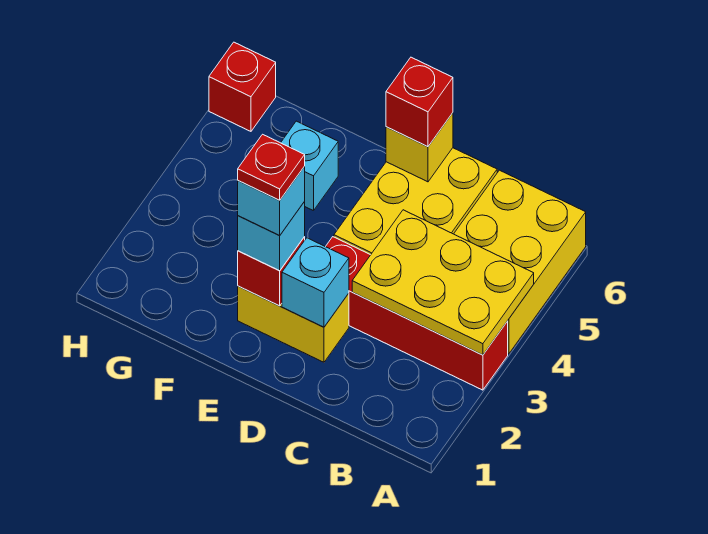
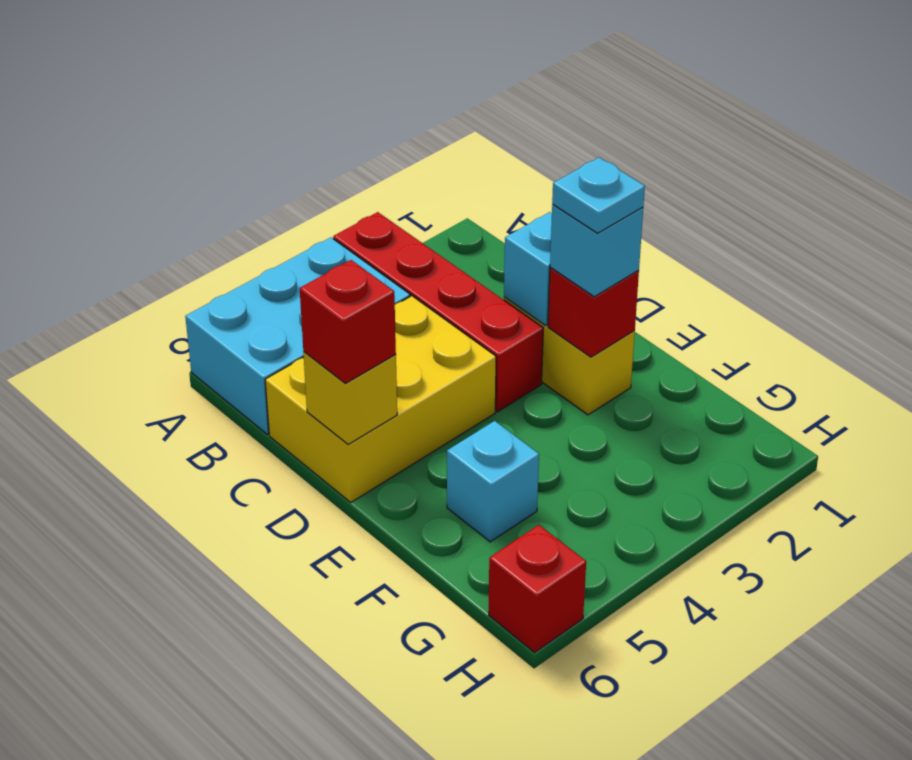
yellow plate A3:C4 level 2 -> none
yellow brick A4:B6 level 1 -> cyan brick A4:B6 level 1
cyan brick E2 level 4 -> cyan plate E2 level 4
red plate E2 level 5 -> none

